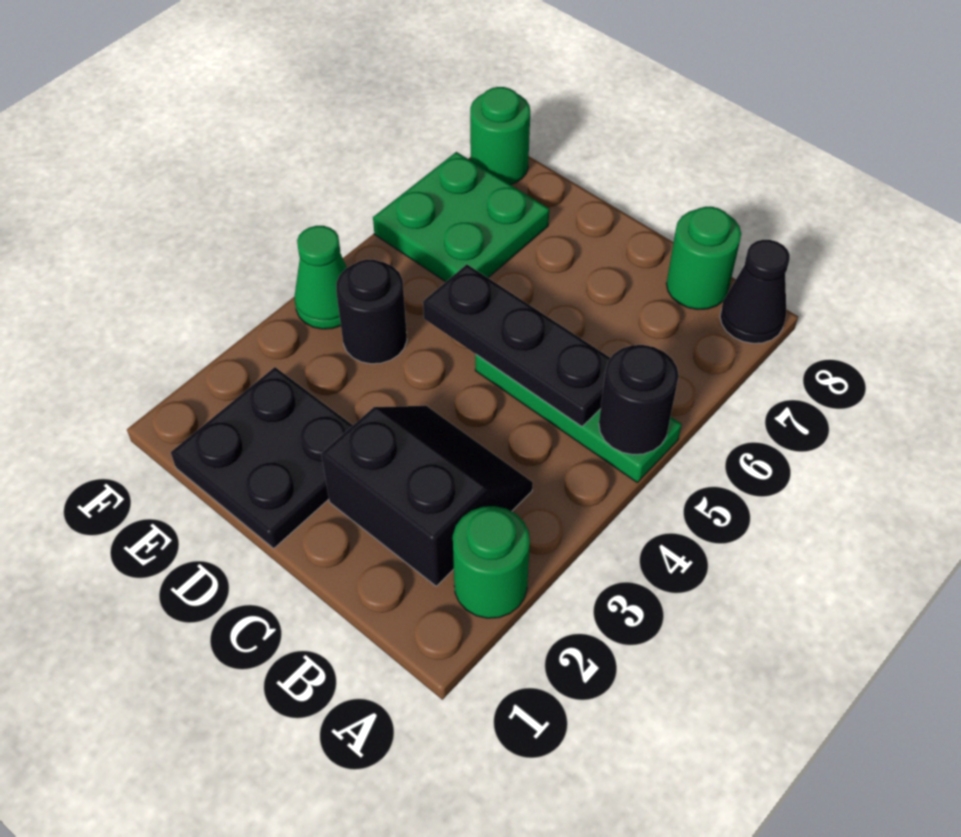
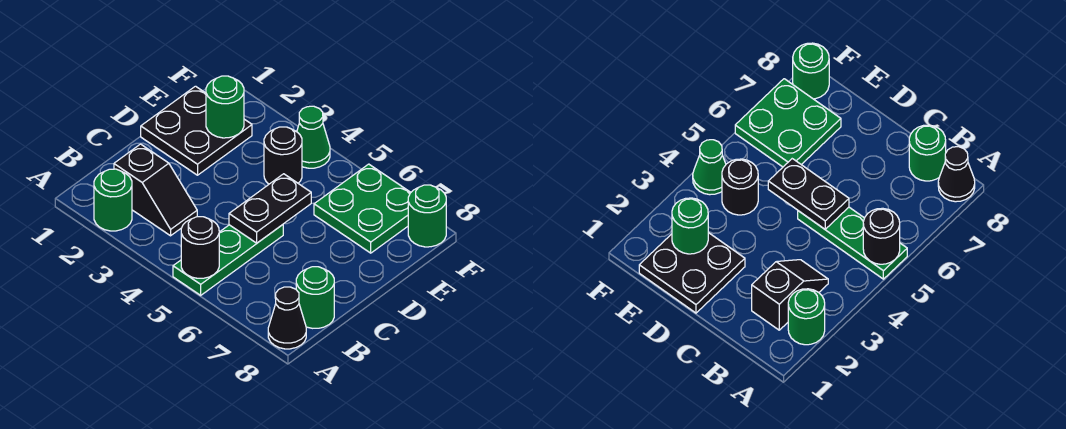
black slope B2:C3 level 1 top 2 -> black slope B2:B3 level 1 top 2
black plate B5:D5 level 2 -> black plate C5:D5 level 2
none -> green round brick E2 level 2

